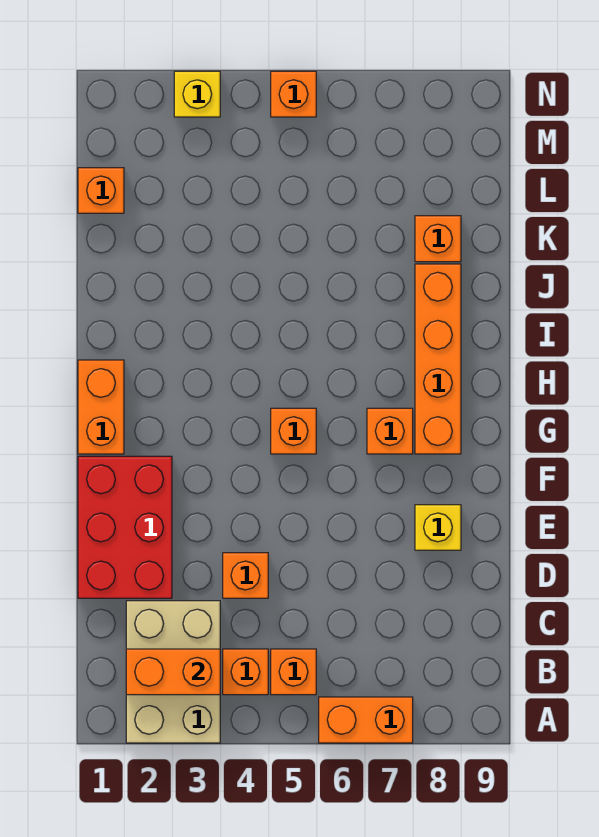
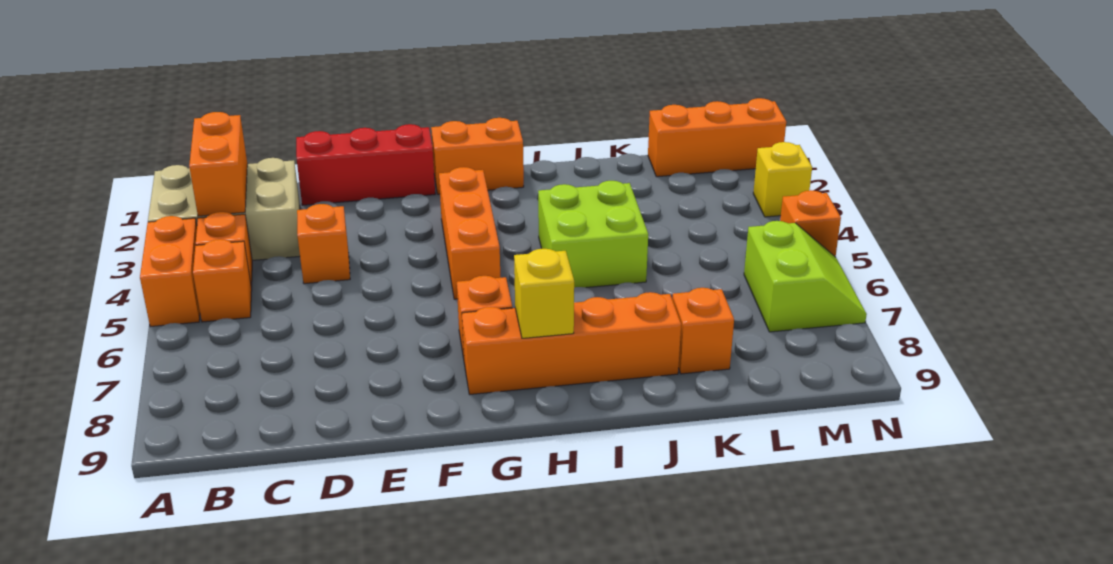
orange brick A6:A7 level 1 -> orange brick A4:A5 level 1
red brick D1:F2 level 1 -> red brick D1:F1 level 1
yellow brick E8 level 1 -> yellow brick H8 level 2
orange brick G5 level 1 -> orange brick G3:G5 level 1
none -> lime brick I4:J5 level 1
orange brick L1 level 1 -> orange brick L1:N1 level 1
none -> lime slope M6:N7 level 1 top M

